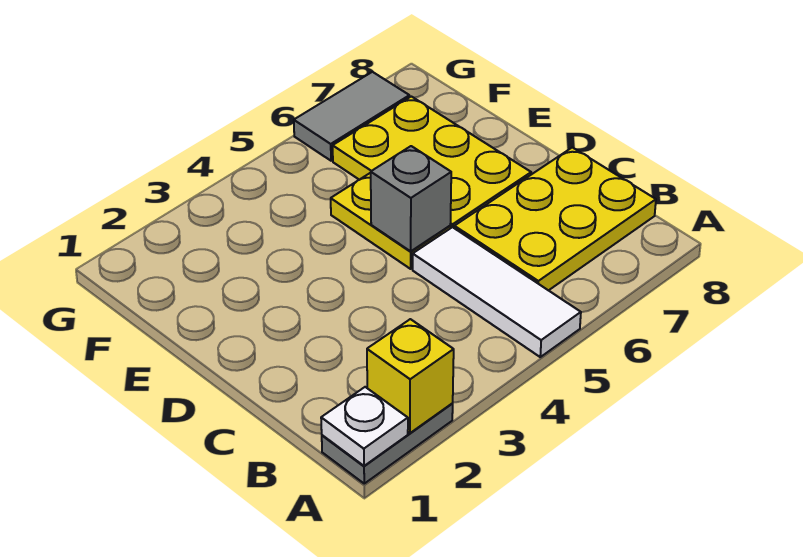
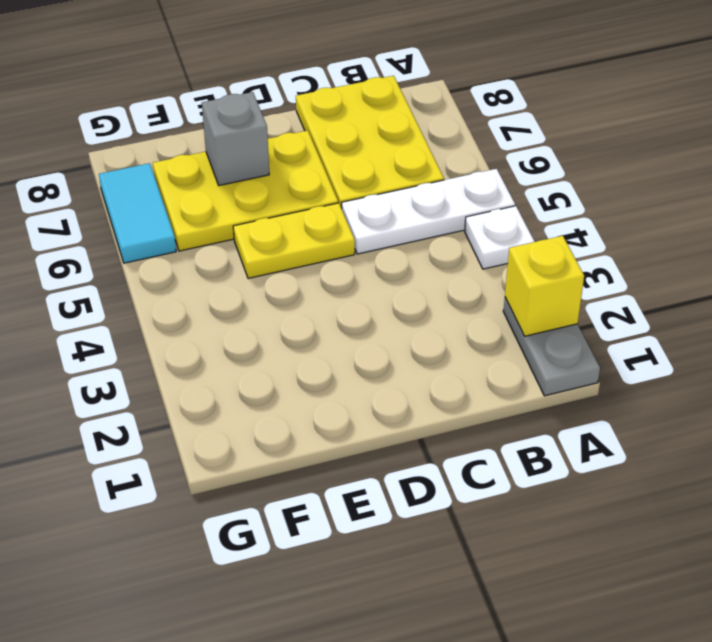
white plate A1 level 2 -> white plate A4 level 1
white tile A5:C5 level 1 -> white plate A5:C5 level 1
grey brick D5 level 2 -> grey brick E7 level 2
grey tile G6:G7 level 1 -> cyan tile G6:G7 level 1

